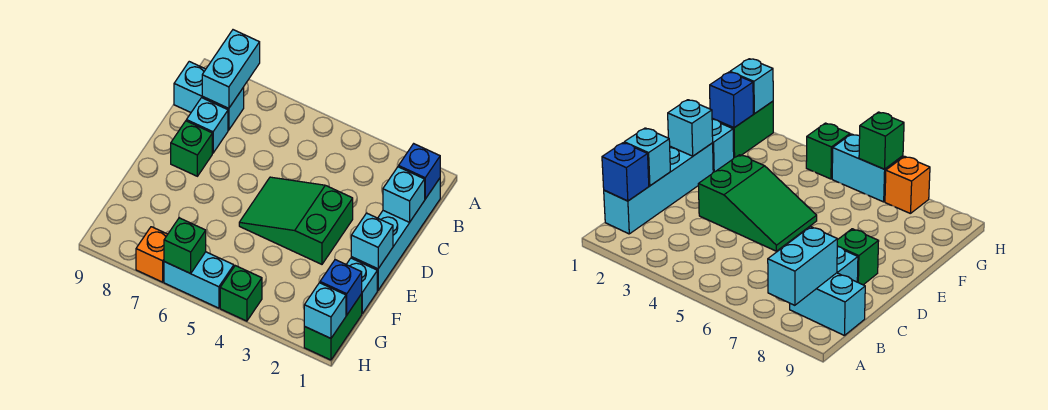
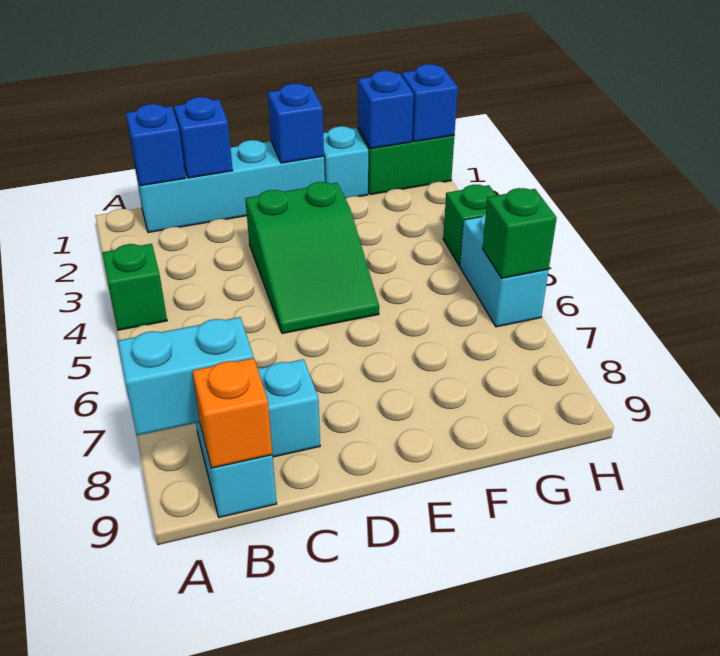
cyan brick C1 level 2 -> blue brick C1 level 2
green brick D8 level 1 -> green brick A4 level 1
cyan brick E1 level 2 -> blue brick E1 level 2
cyan brick H1 level 2 -> blue brick H1 level 2
orange brick H7 level 1 -> orange brick B9 level 2

